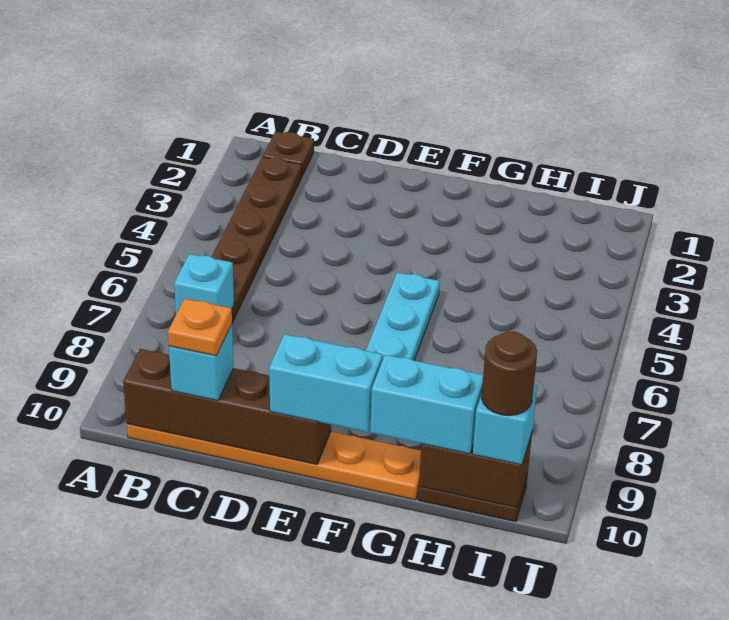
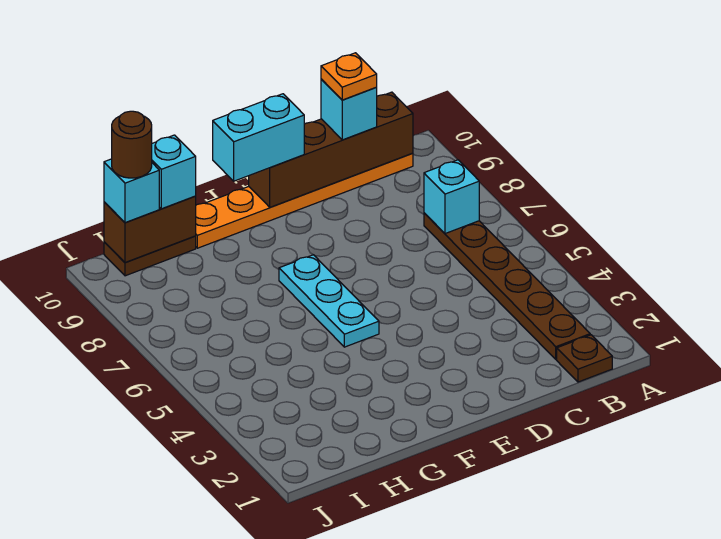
cyan brick G10:H10 level 3 -> cyan brick H10 level 3

